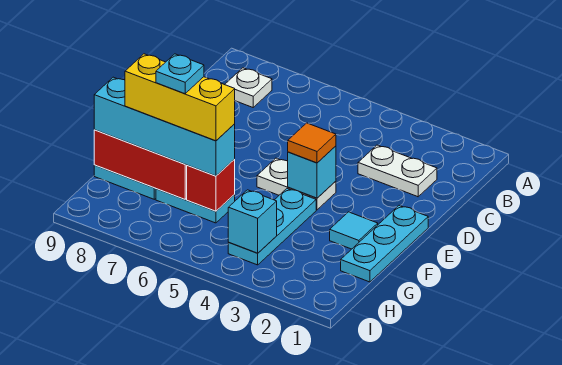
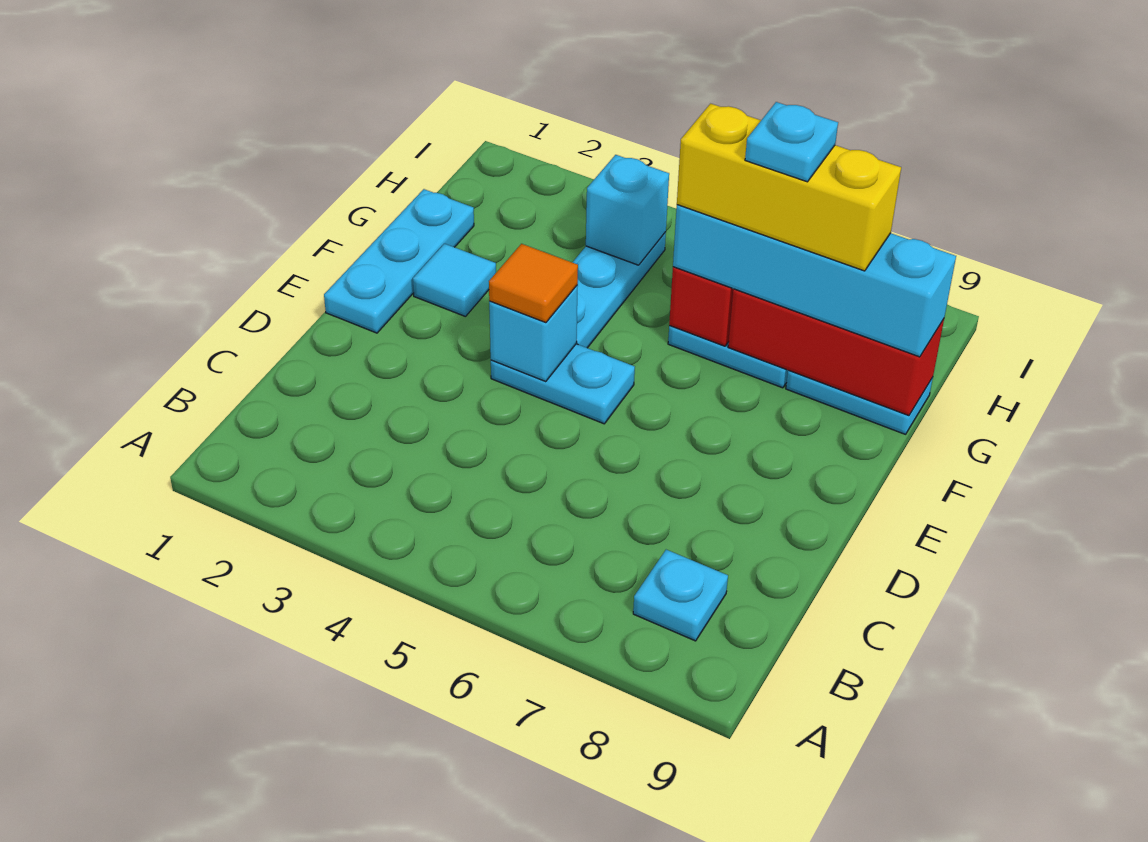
white plate B8 level 1 -> cyan plate B8 level 1
white plate C2:C3 level 1 -> none
white plate E4:E5 level 1 -> cyan plate E4:E5 level 1

